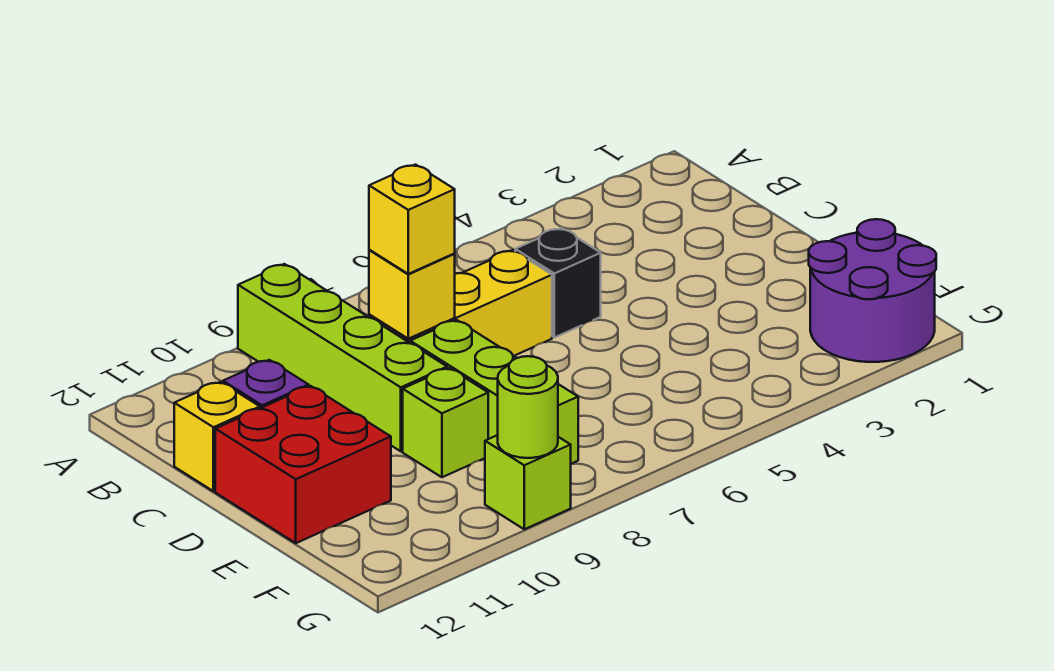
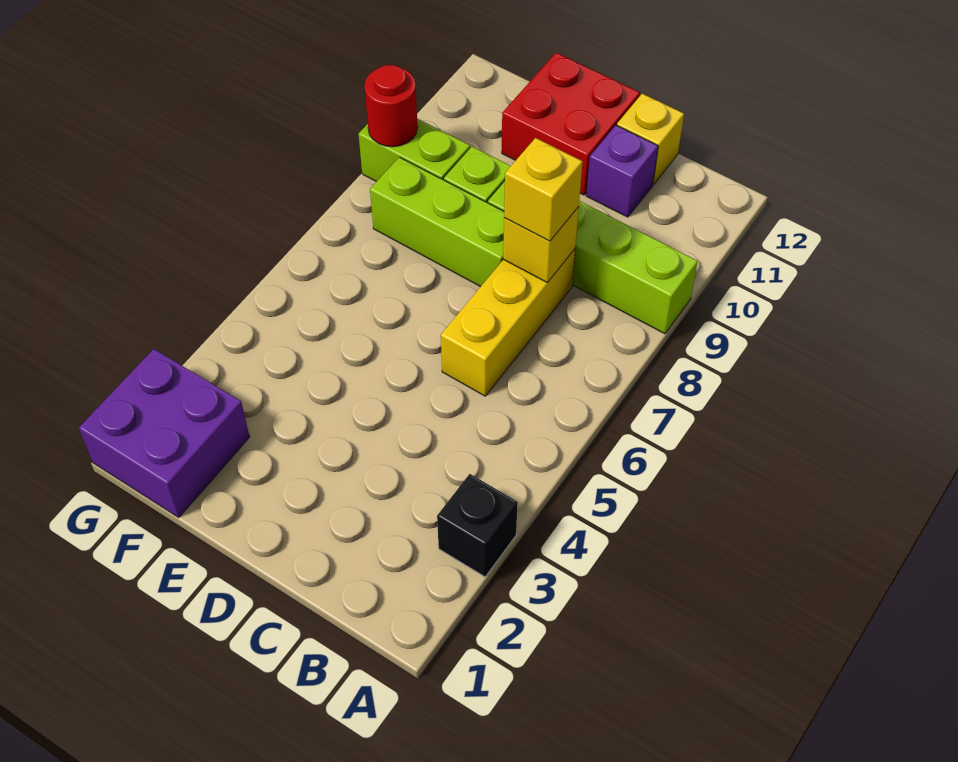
black brick C5 level 1 -> black brick A3 level 1
purple round brick F1:G2 level 1 -> purple brick F1:G2 level 1
lime brick G9 level 1 -> lime brick F9:G9 level 1
lime round brick G9 level 2 -> red round brick G9 level 2

